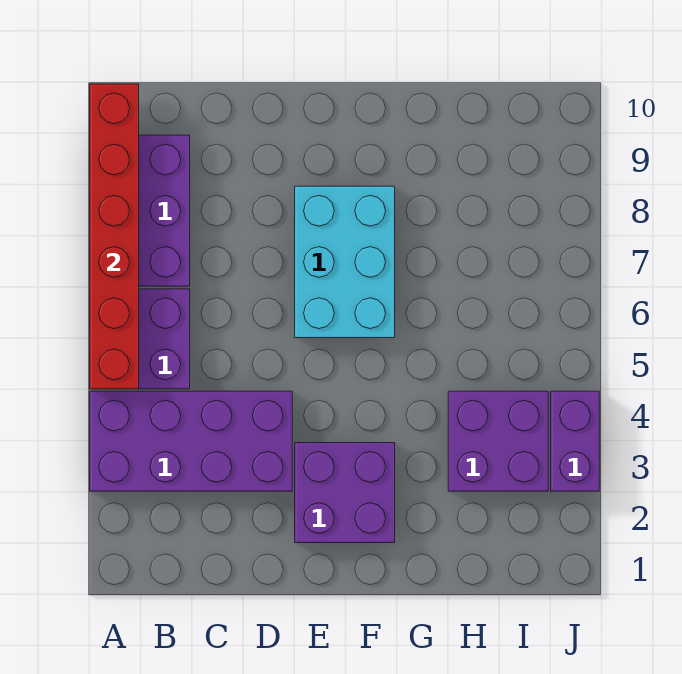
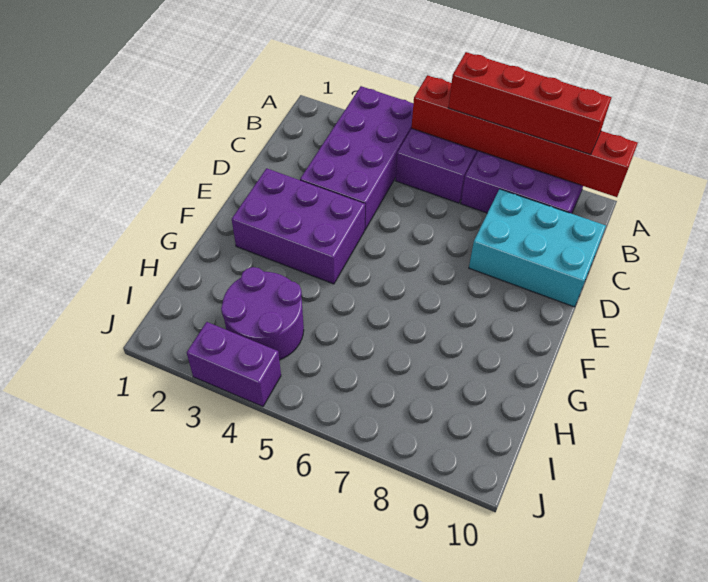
none -> red brick A6:A9 level 3
purple brick E2:F3 level 1 -> purple brick E2:F4 level 1
cyan brick E6:F8 level 1 -> cyan brick C8:D10 level 1
purple brick H3:I4 level 1 -> purple round brick H3:I4 level 1

